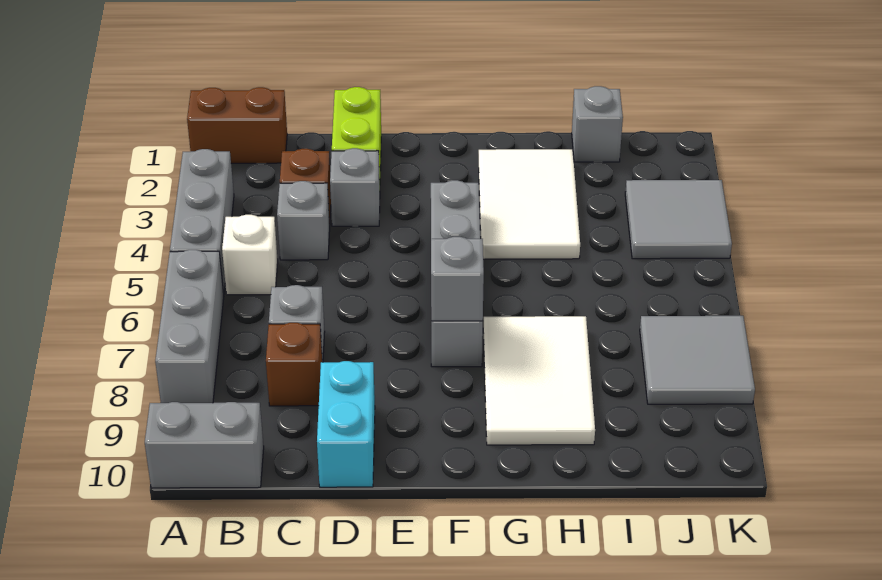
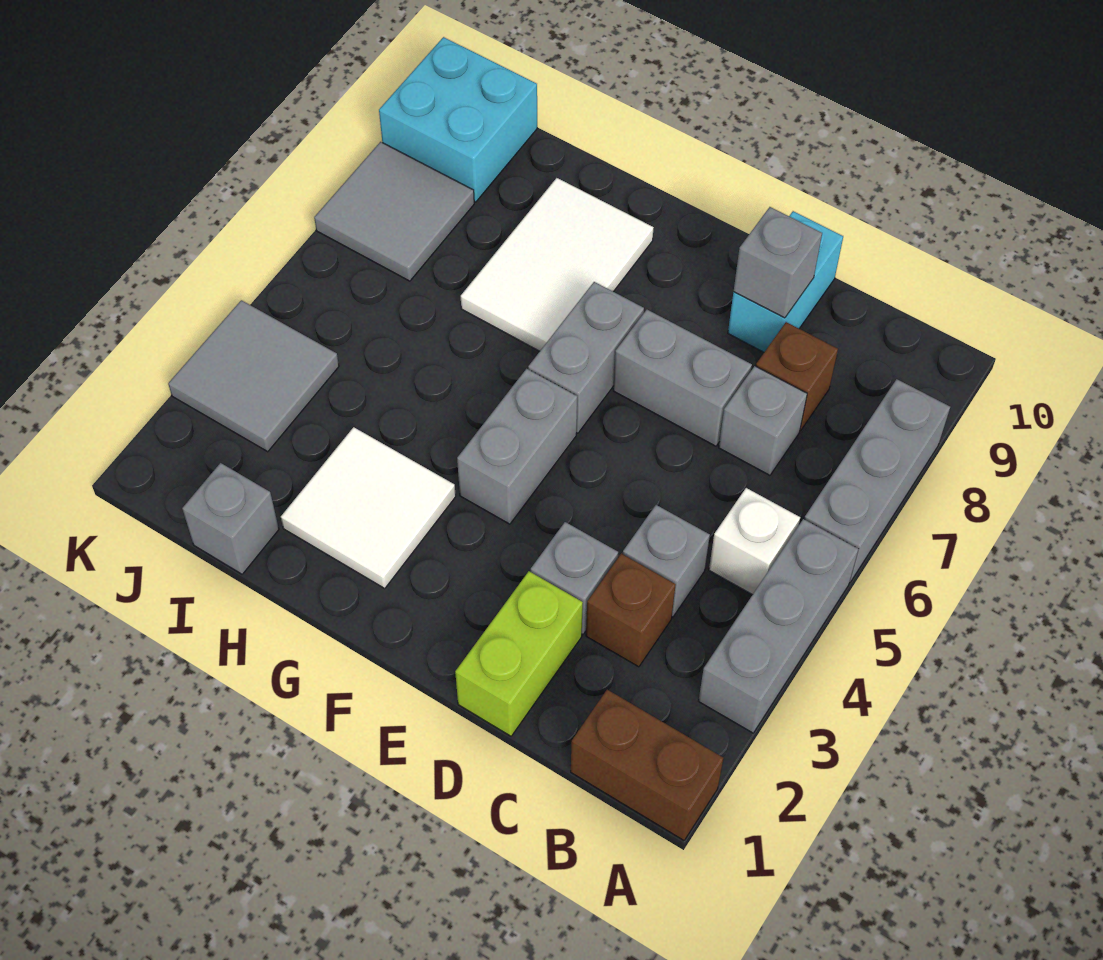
grey brick A10:B10 level 1 -> grey brick D7:E7 level 1
grey brick F7 level 2 -> grey brick D9 level 2
white tile G2:H4 level 1 -> white tile G2:H3 level 1
none -> cyan brick J9:K10 level 1

